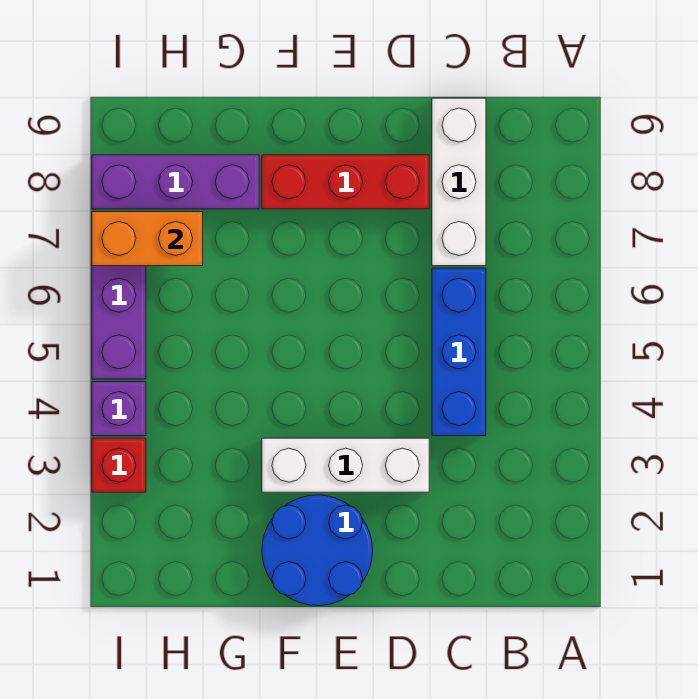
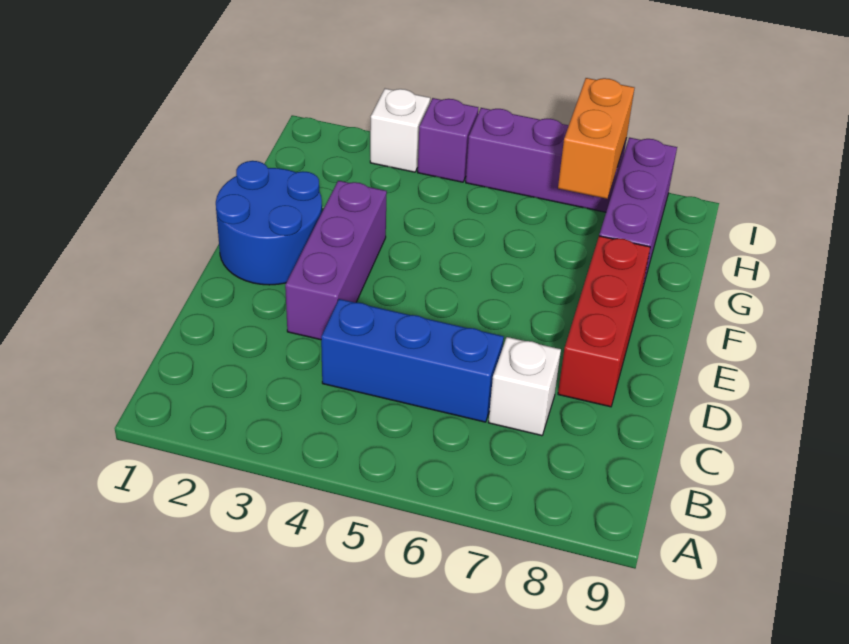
white brick C7:C9 level 1 -> white brick C7 level 1
white brick D3:F3 level 1 -> purple brick D3:F3 level 1
red brick I3 level 1 -> white brick I3 level 1

